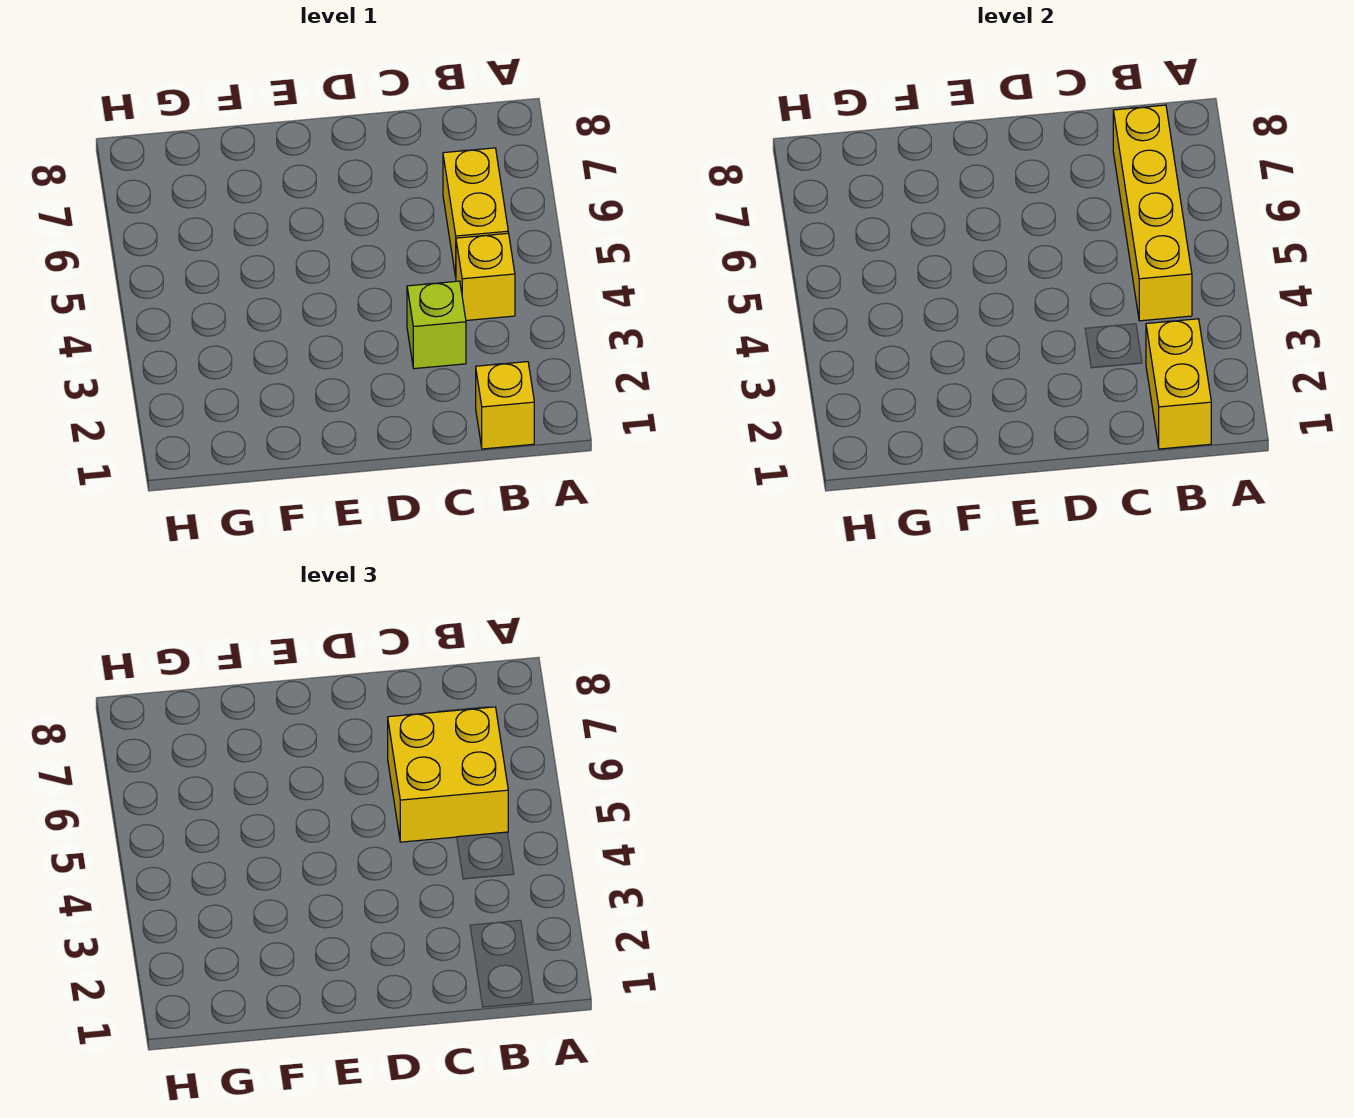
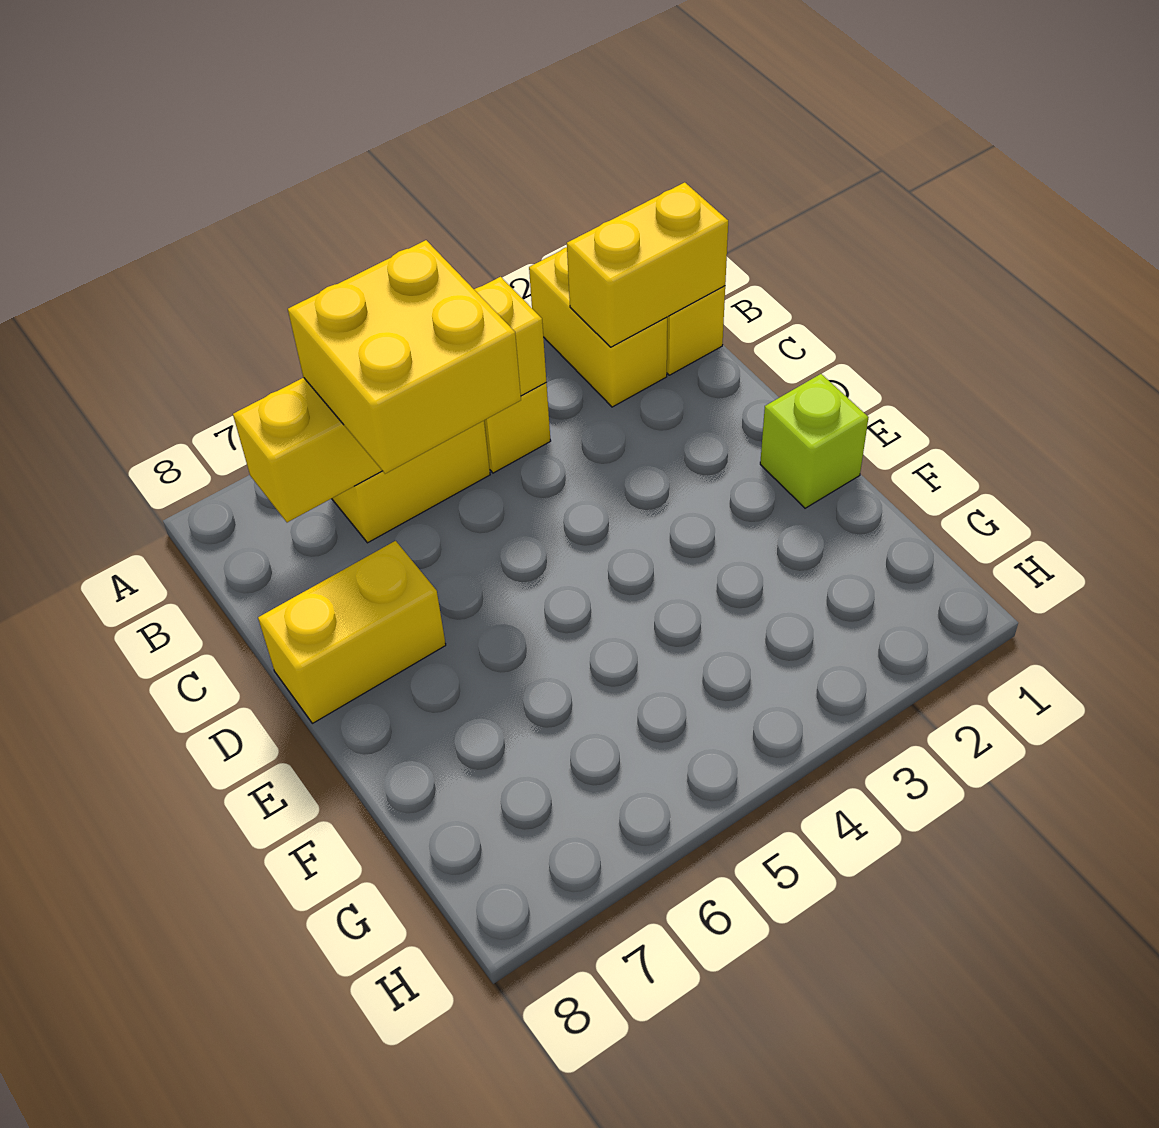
none -> yellow brick A2:B2 level 1
lime brick C3 level 1 -> lime brick E1 level 1
none -> yellow brick D7:D8 level 1

